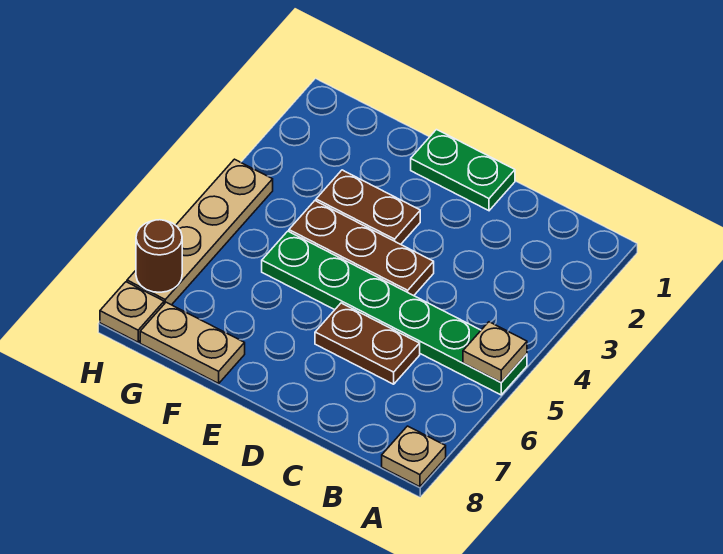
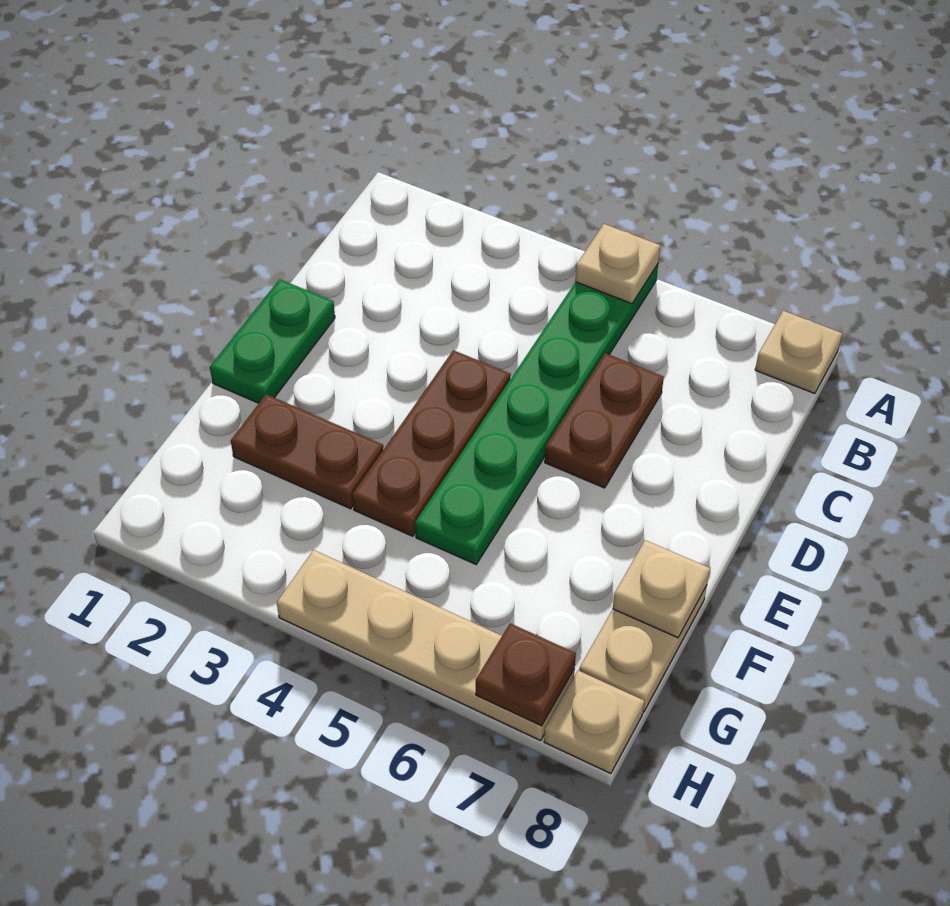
brown plate E3:F3 level 1 -> brown plate F2:F3 level 1
none -> tan plate F8 level 2
brown round brick H7 level 2 -> brown plate H7 level 2

